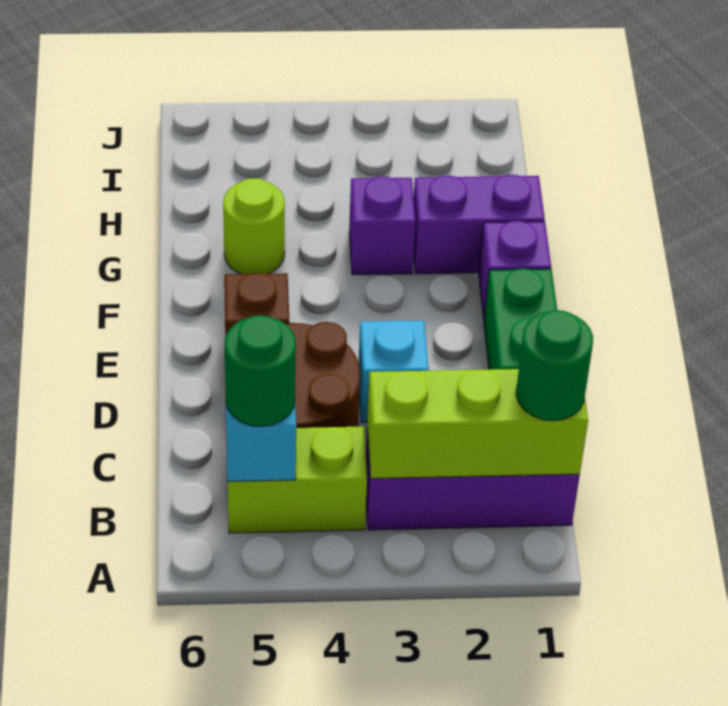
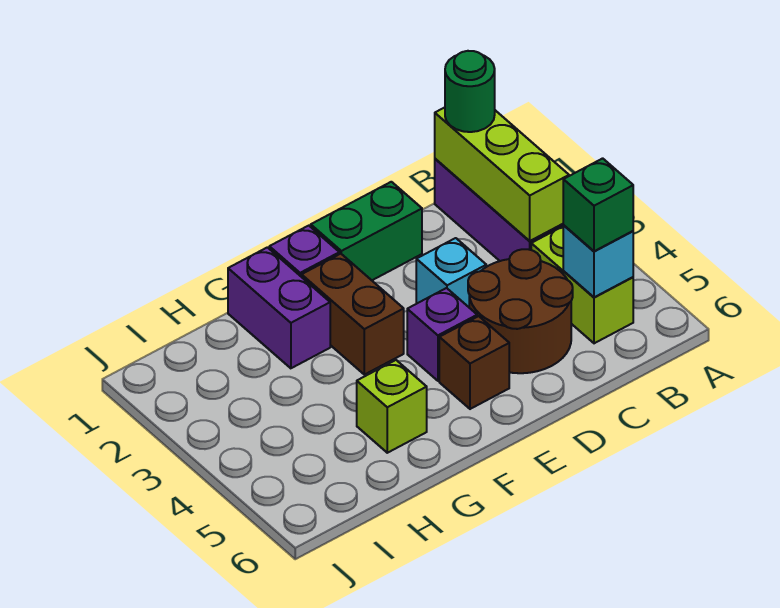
green round brick B5 level 3 -> green brick B5 level 3
none -> brown brick F2:F3 level 1
purple brick G3 level 1 -> purple brick E4 level 1
lime round brick G5 level 1 -> lime brick G5 level 1

